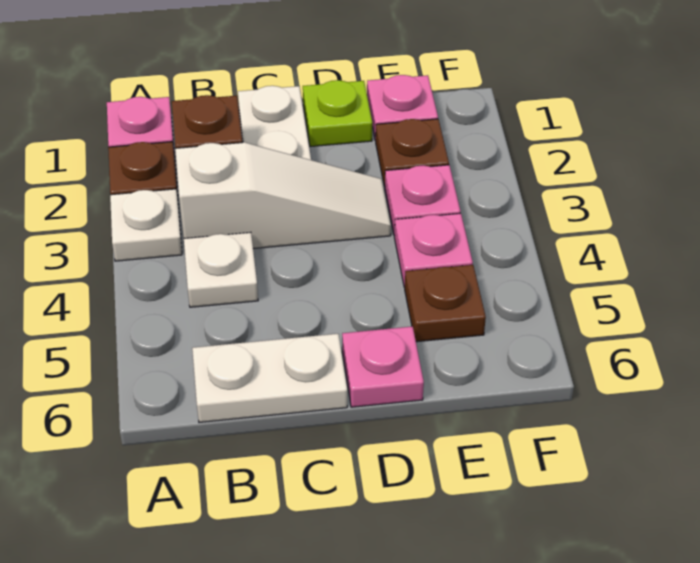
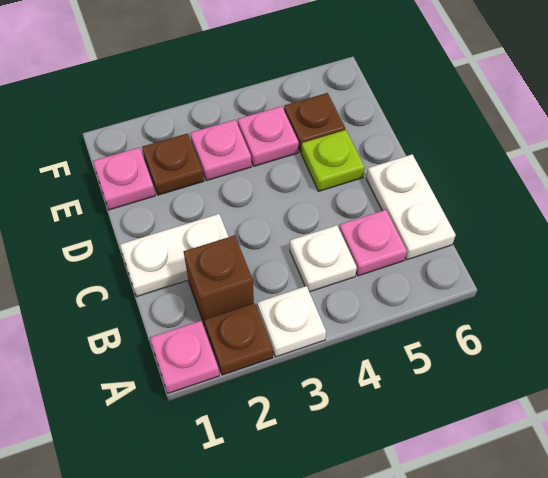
white slope B3:D3 level 1 top B -> none
lime plate D1 level 1 -> lime plate D5 level 1
pink plate D6 level 1 -> pink plate B5 level 1

